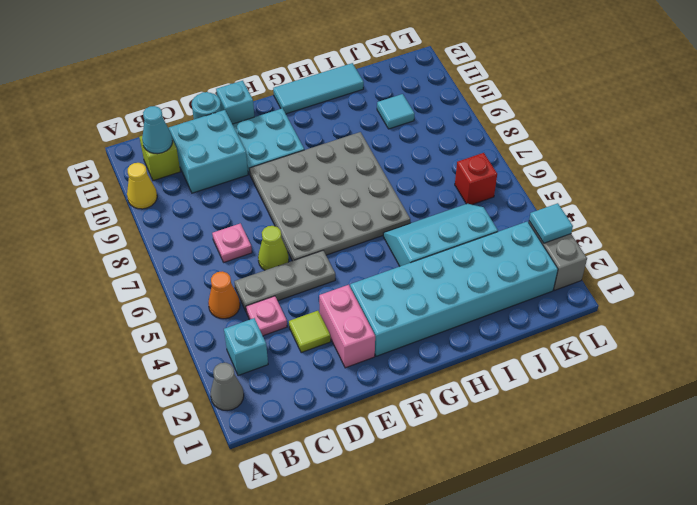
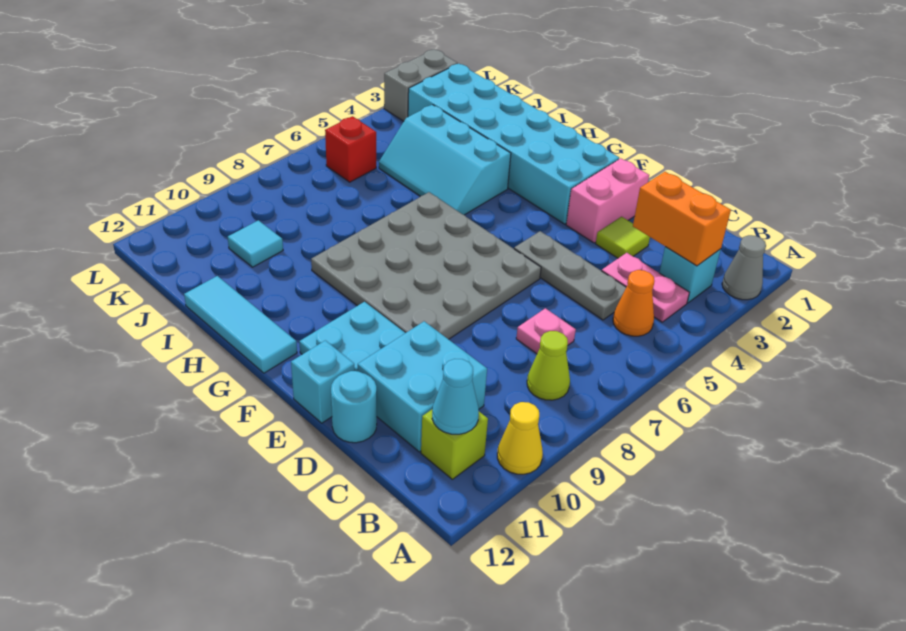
none -> orange brick B3:C3 level 2
pink plate C4 level 1 -> pink plate B4:C4 level 1
lime cone D6 level 1 -> lime cone B8 level 1
cyan tile L3 level 2 -> none

